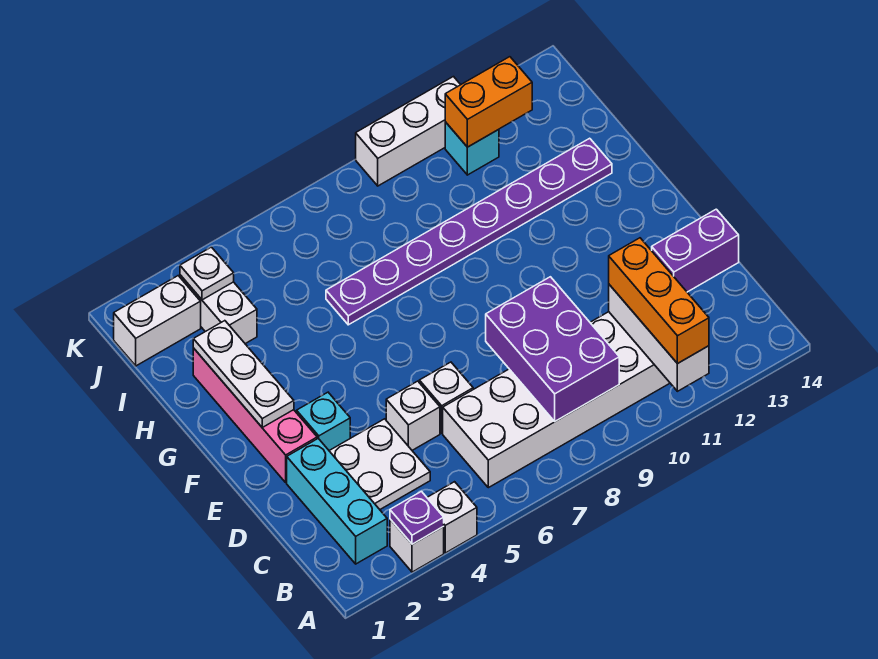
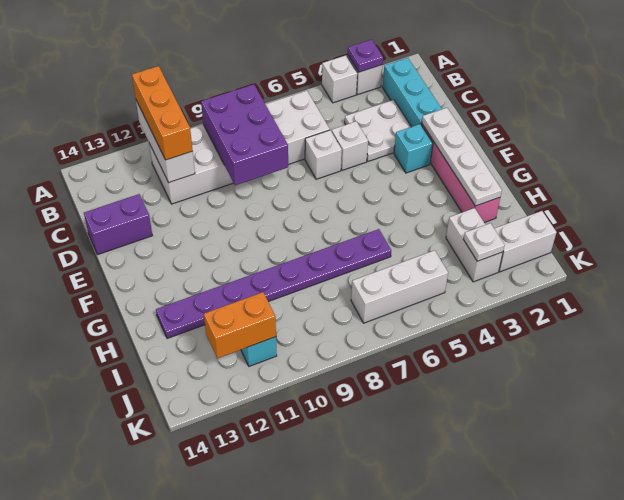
white plate F2:H2 level 2 -> white plate E2:H2 level 2
white brick K9:K11 level 1 -> white brick J5:J7 level 1

